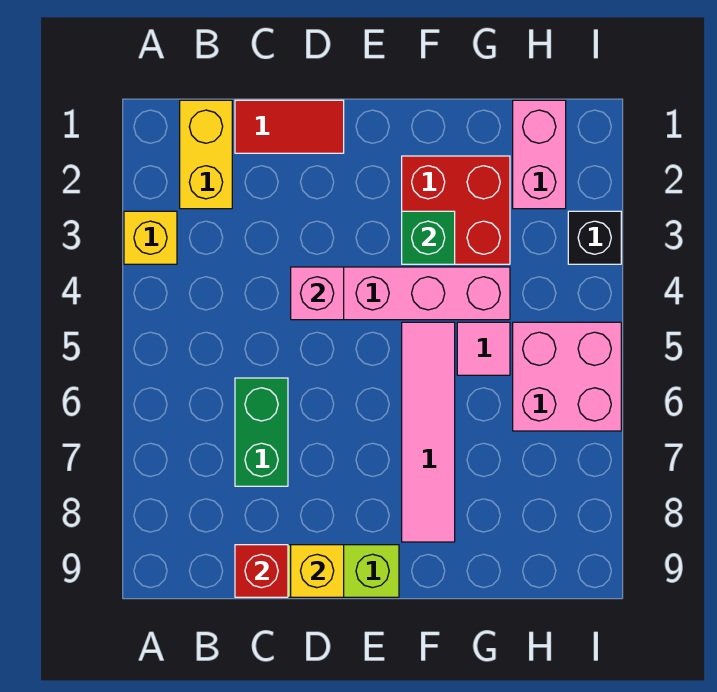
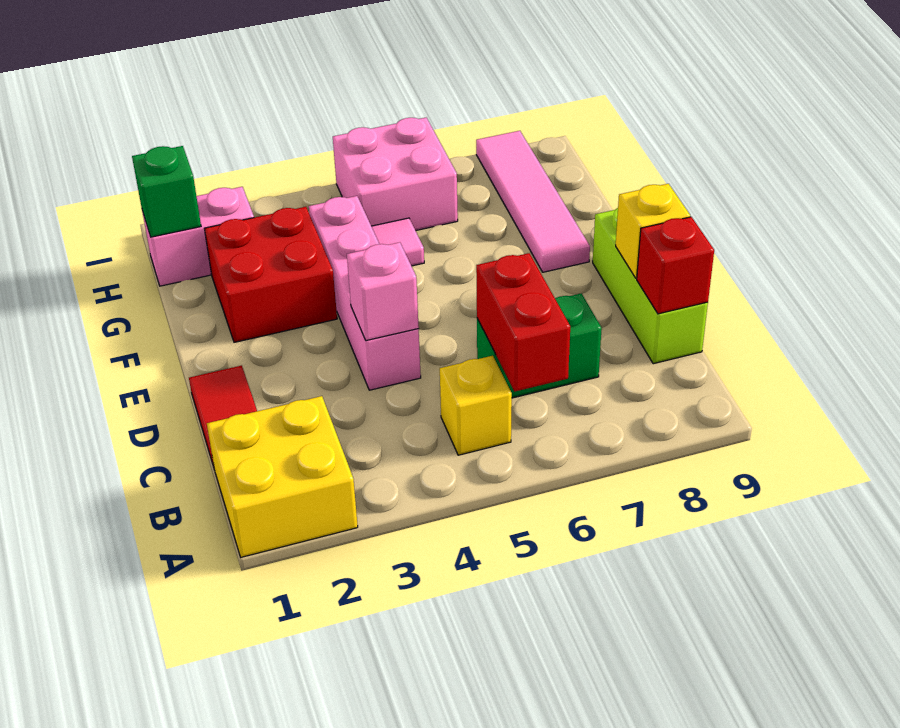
yellow brick A3 level 1 -> yellow brick B5 level 1
yellow brick B1:B2 level 1 -> yellow brick A1:B2 level 1
none -> red brick B6:C6 level 2
green brick F3 level 2 -> green brick H1 level 2
pink tile F5:F8 level 1 -> pink tile F8:I8 level 1
black brick I3 level 1 -> none

